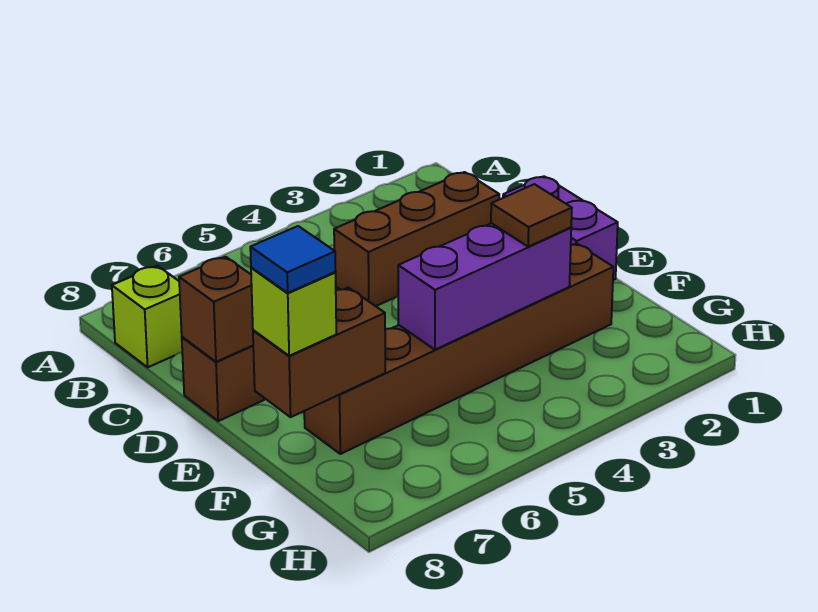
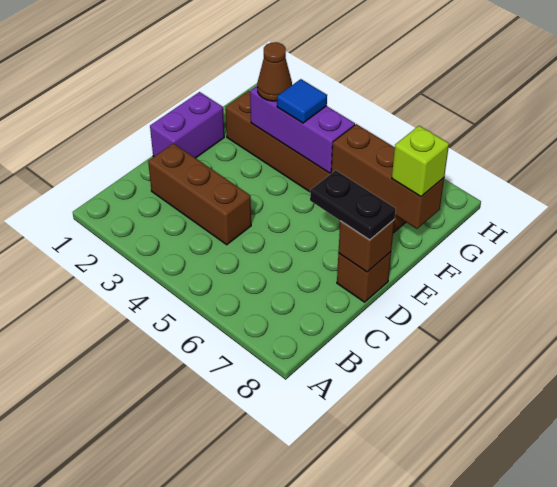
lime brick B8 level 1 -> none
none -> black plate D7:D8 level 3
brown tile F3 level 3 -> brown cone F3 level 3
brown brick F7:F8 level 2 -> brown brick F6:F8 level 2
blue tile F8 level 4 -> blue tile F4 level 3

